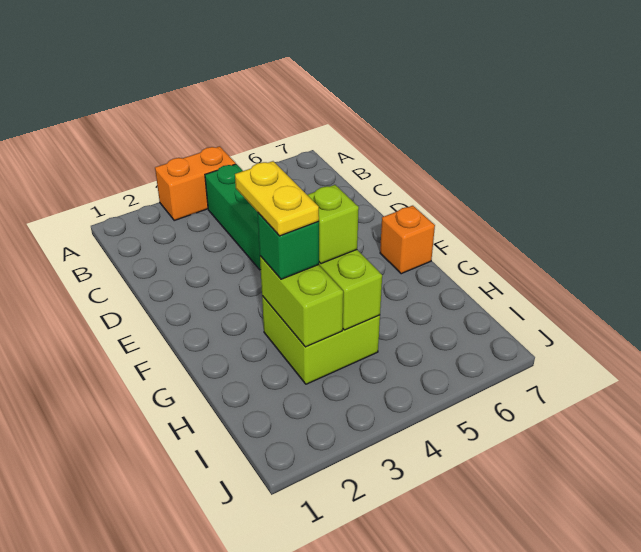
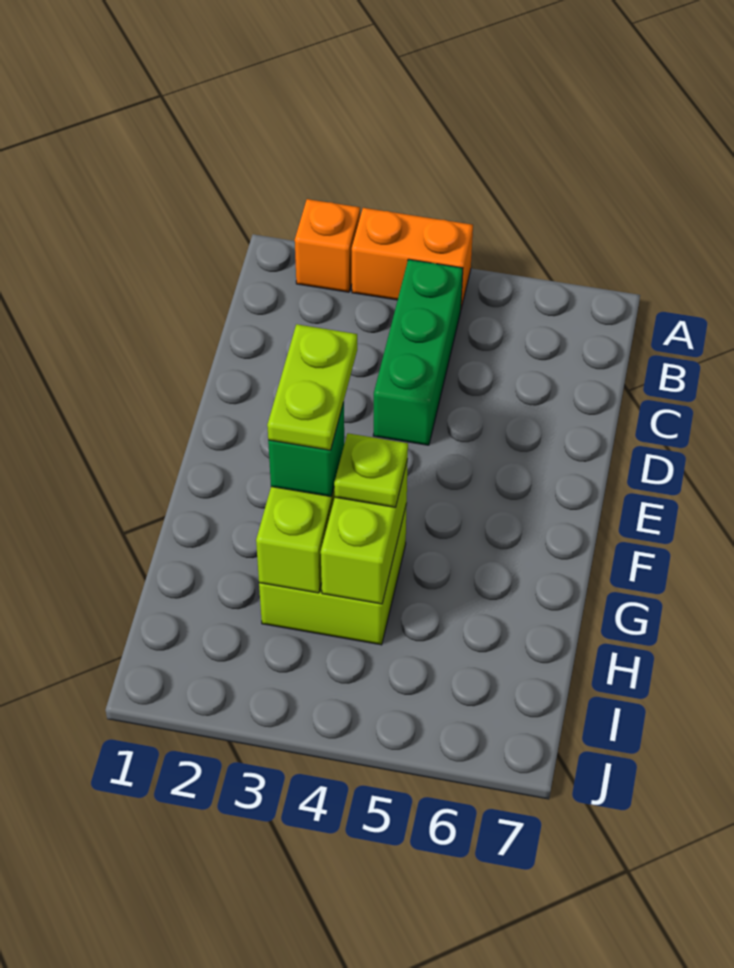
yellow plate F3:G3 level 4 -> lime plate F3:G3 level 4
orange brick F7 level 1 -> orange brick A2 level 1
lime brick G4 level 3 -> lime plate G4 level 3

